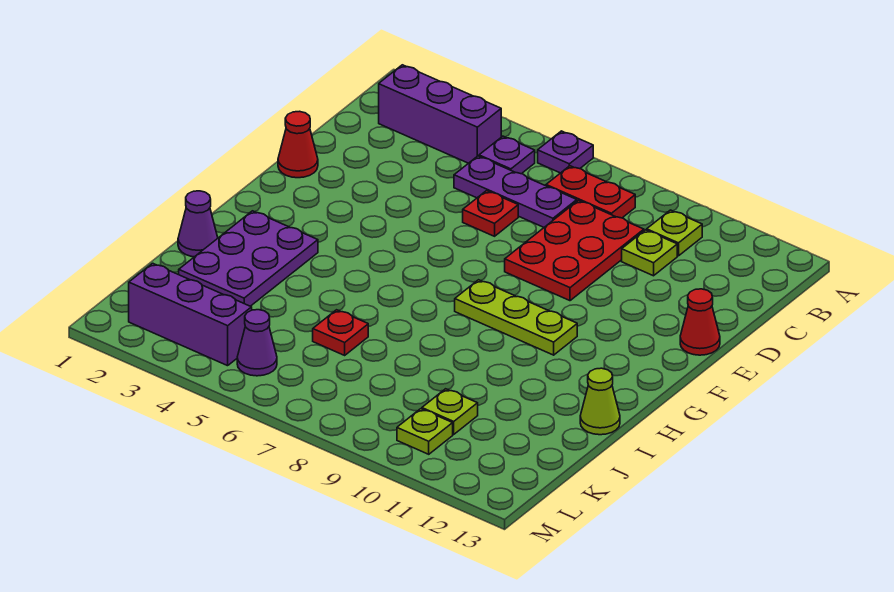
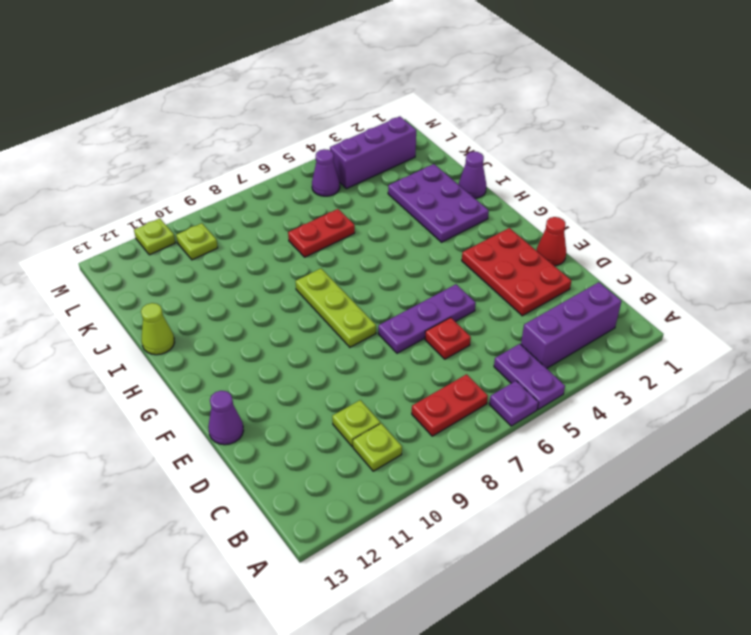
purple plate B5 level 1 -> purple plate A5:B5 level 1
purple plate C5:C7 level 1 -> purple plate E5:E7 level 1
red plate C8:E9 level 1 -> red plate D2:F3 level 1
red cone E13 level 1 -> purple cone E13 level 1
lime plate G8:G10 level 1 -> lime plate F8:H8 level 1
red plate J6 level 1 -> red plate J6:J7 level 1
lime plate K10 level 1 -> lime plate M11 level 1

